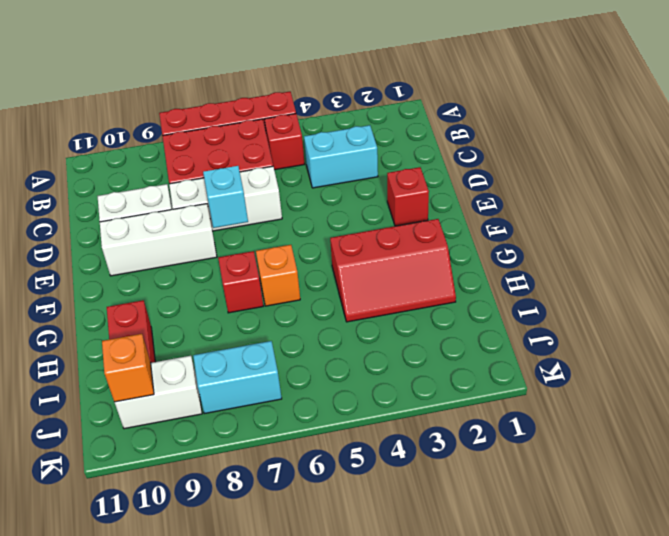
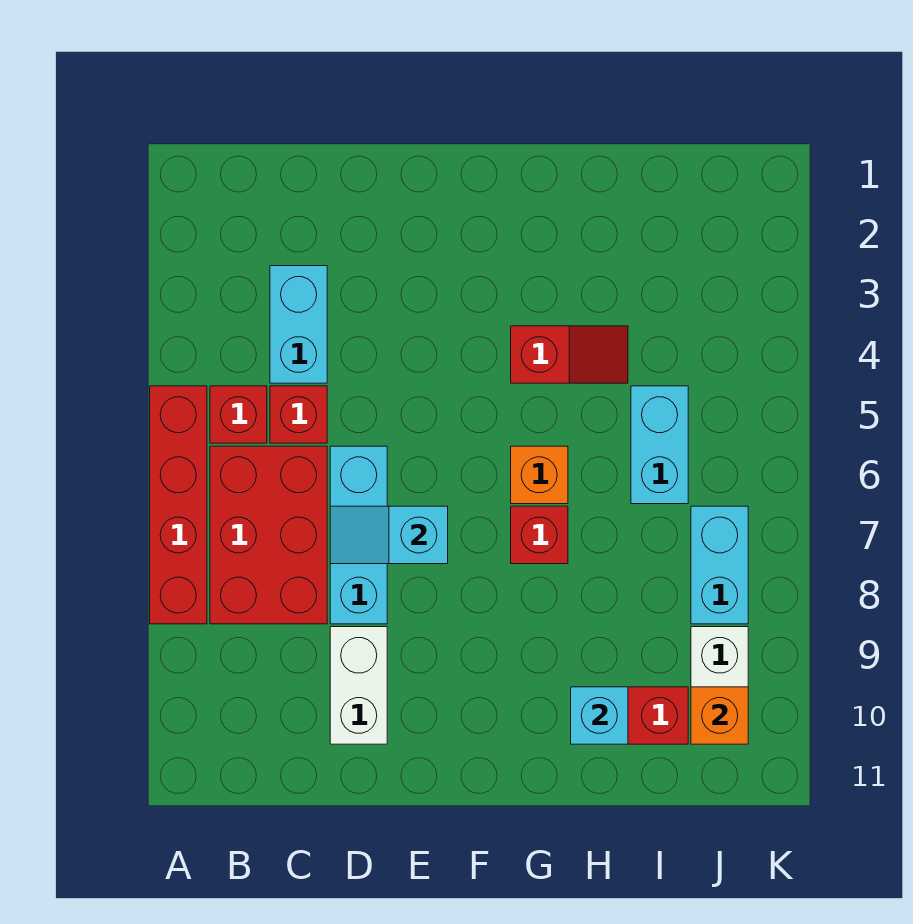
white brick D6:D8 level 1 -> cyan brick D6:D8 level 1
red brick E2 level 1 -> red brick C5 level 1
white brick E8:E10 level 1 -> none
red slope G2:H4 level 1 top G -> red slope G4:H4 level 1 top G
none -> cyan brick H10 level 2
none -> cyan brick I5:I6 level 1

